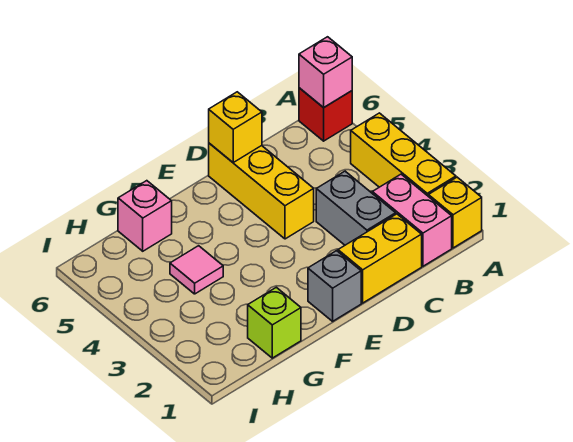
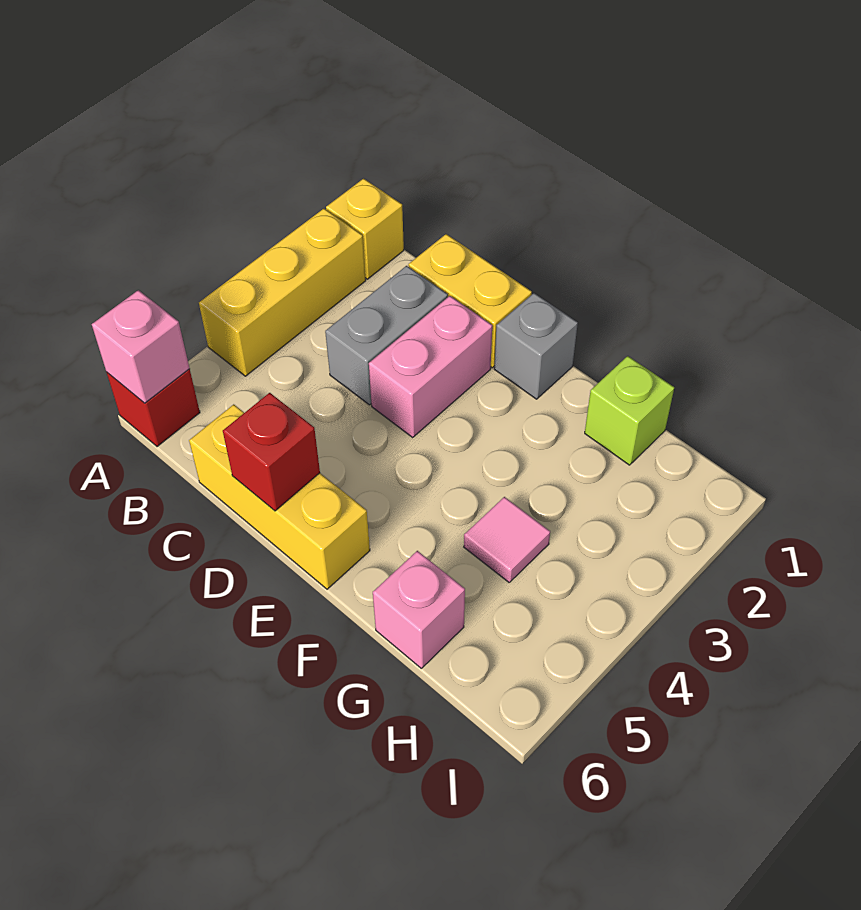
pink brick B1:B2 level 1 -> pink brick D2:D3 level 1
yellow brick D4:D6 level 1 -> yellow brick C6:E6 level 1
yellow brick D6 level 2 -> red brick D6 level 2

